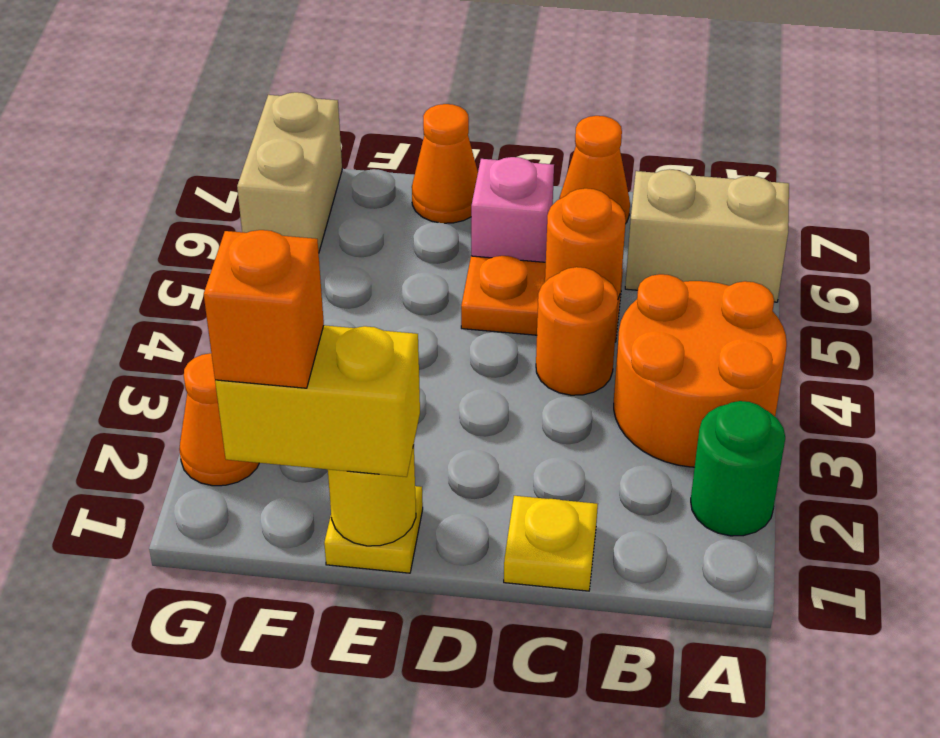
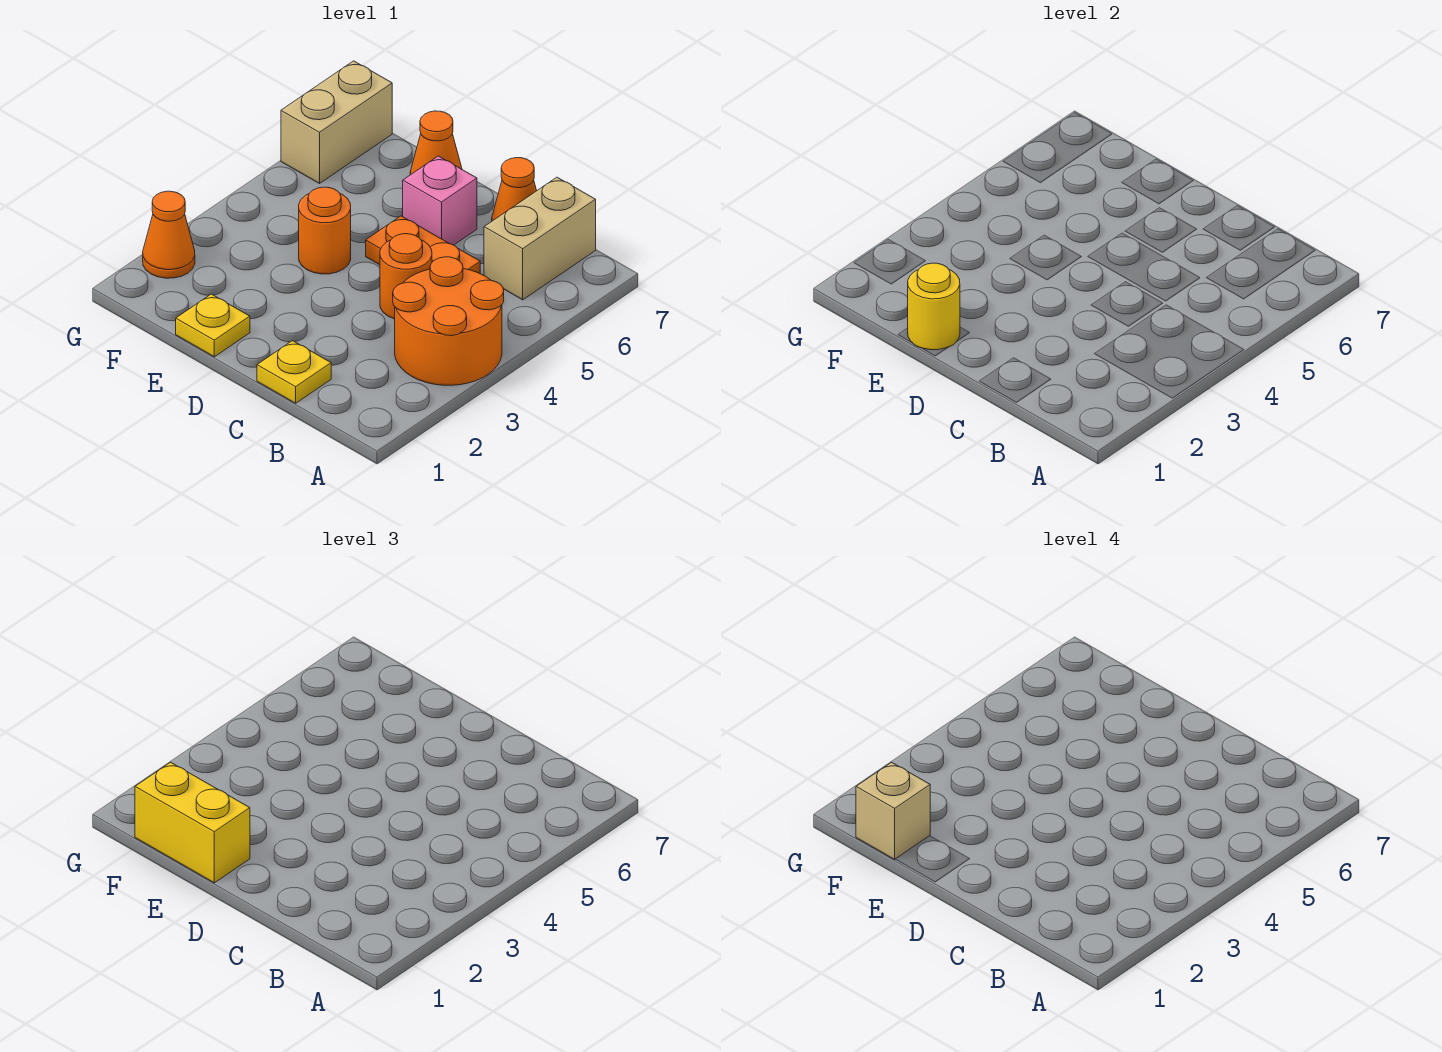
green round brick A2 level 1 -> none
tan brick A6:B6 level 1 -> tan brick B6:B7 level 1
orange round brick C5 level 2 -> orange round brick E4 level 1
orange brick F1 level 4 -> tan brick F1 level 4

